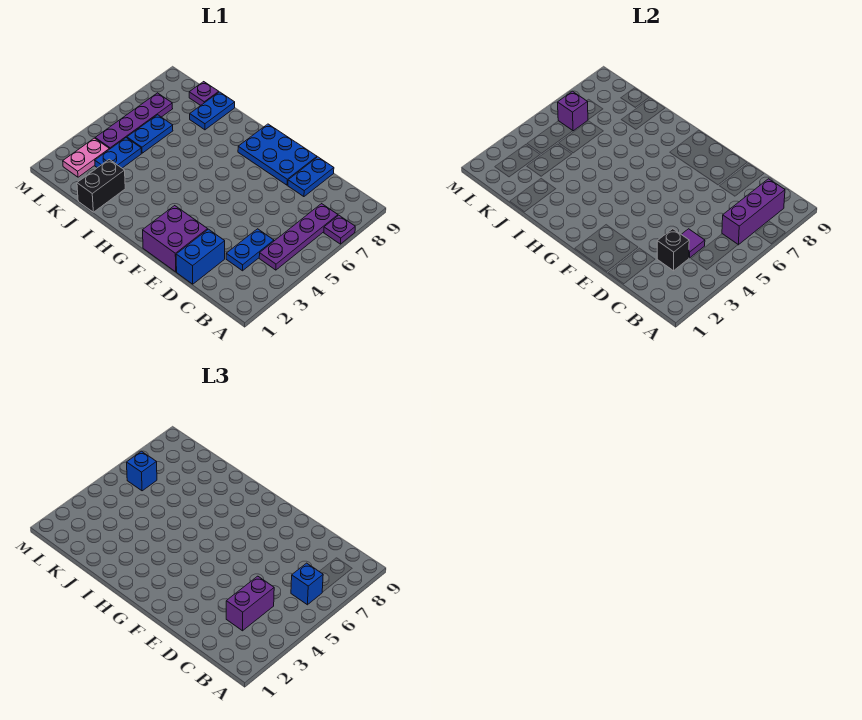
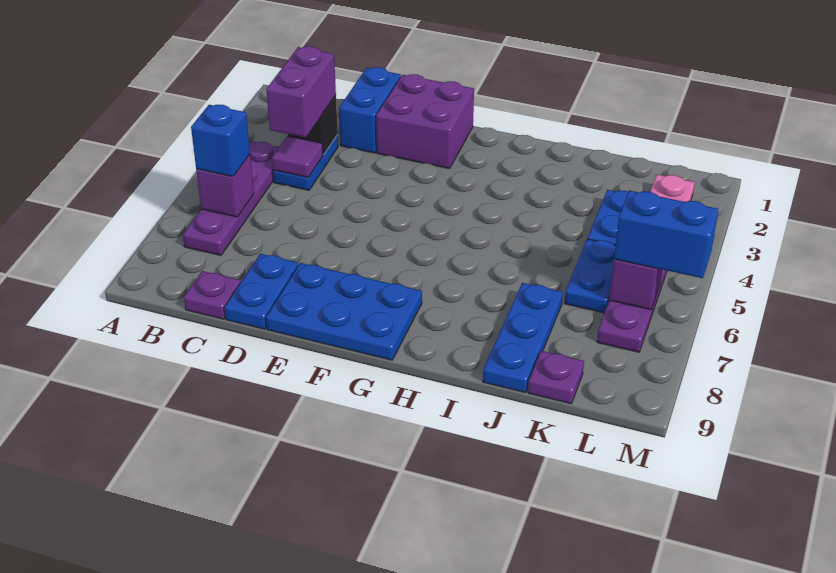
purple plate A7 level 1 -> purple plate C9 level 1
purple brick B6:B8 level 2 -> purple brick B6 level 2
black brick J1:J2 level 1 -> none
blue plate J8:J9 level 1 -> blue plate J7:J9 level 1
blue brick L6 level 3 -> blue brick L6:M6 level 3

